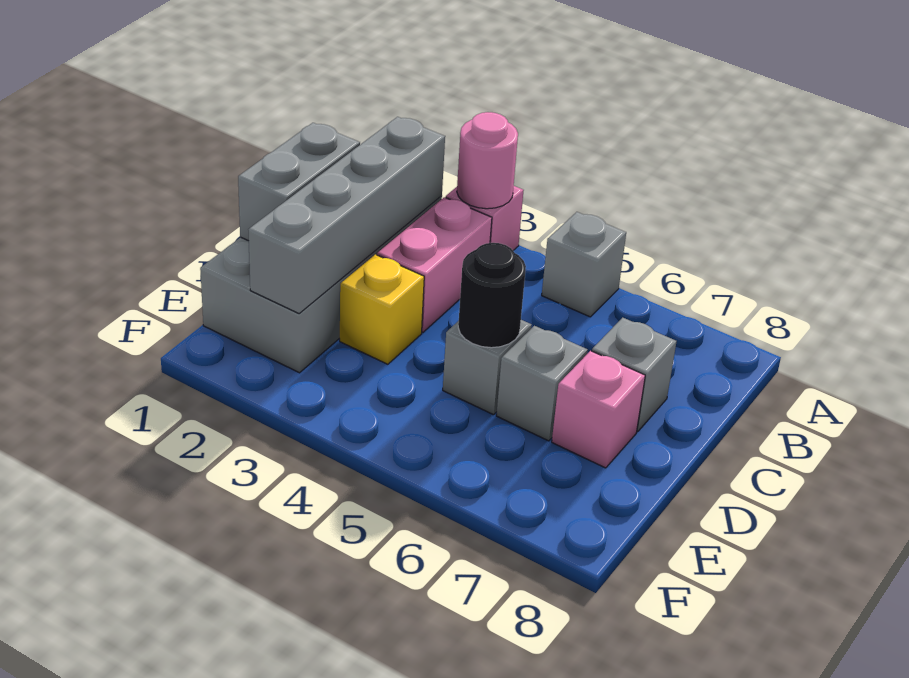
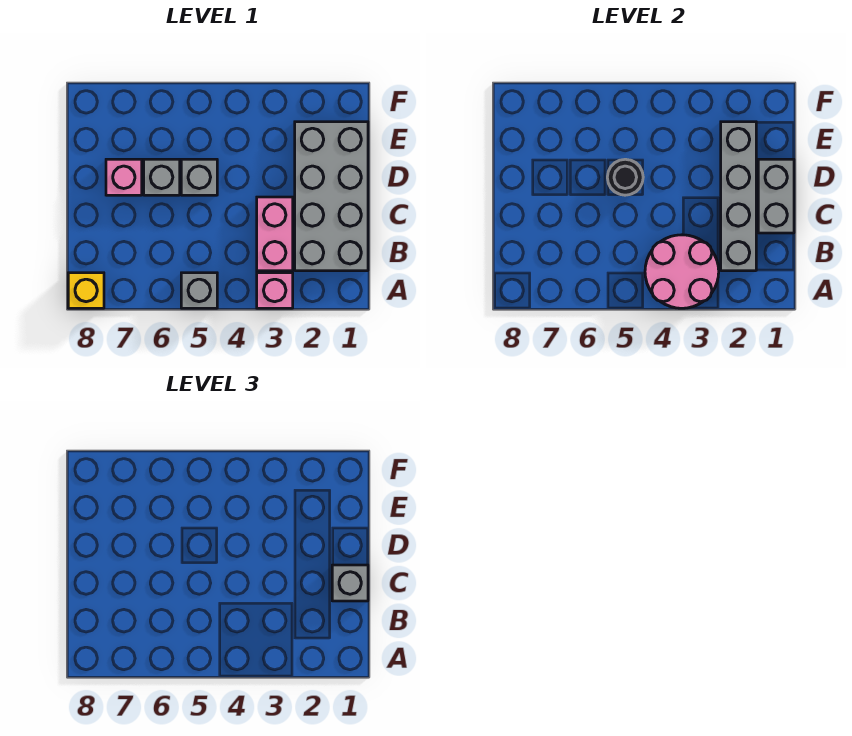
pink round brick A3 level 2 -> pink round brick A3:B4 level 2
grey brick C7 level 1 -> grey brick C1 level 3
yellow brick D3 level 1 -> yellow brick A8 level 1

